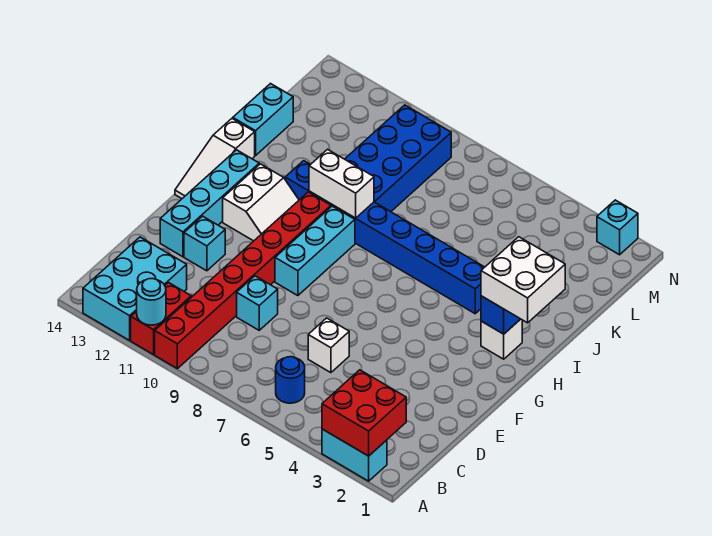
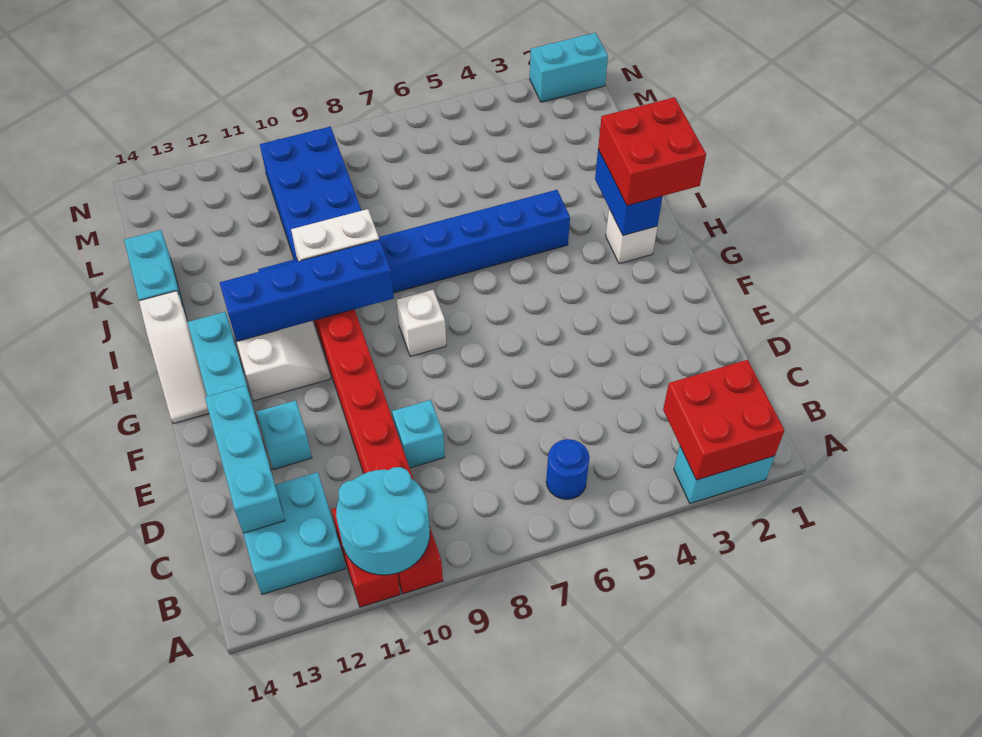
cyan round brick A11 level 2 -> cyan round brick A10:B11 level 2
cyan brick A12:C13 level 1 -> cyan brick B12:C13 level 1
white brick D6 level 1 -> white brick G8 level 1
cyan brick F9:H9 level 1 -> cyan brick C13:E13 level 2
white brick H1:I2 level 3 -> red brick H1:I2 level 3
none -> blue brick H9:H12 level 2
cyan brick N2 level 1 -> cyan brick N1:N2 level 1

